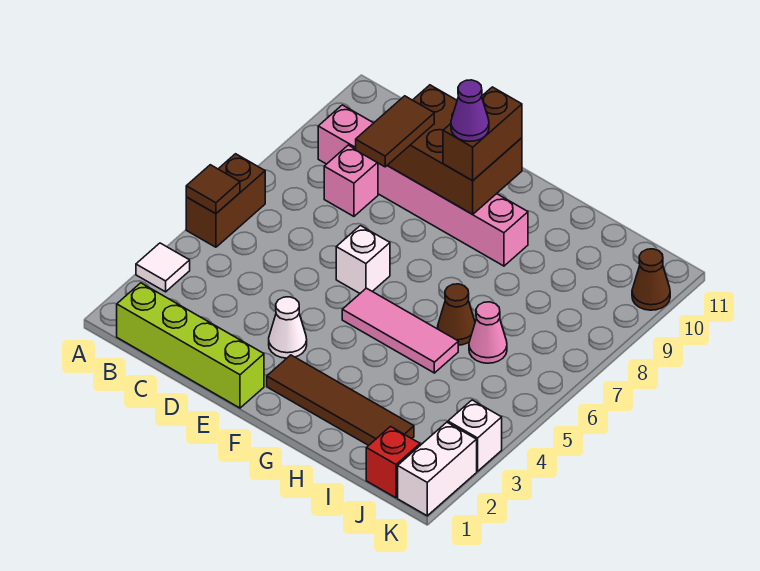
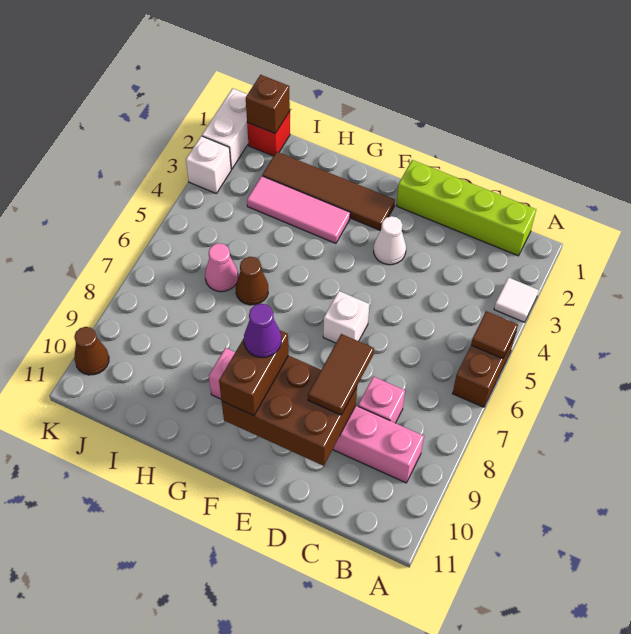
pink tile F5:H5 level 1 -> pink tile G3:I3 level 1
none -> brown brick J1 level 2

